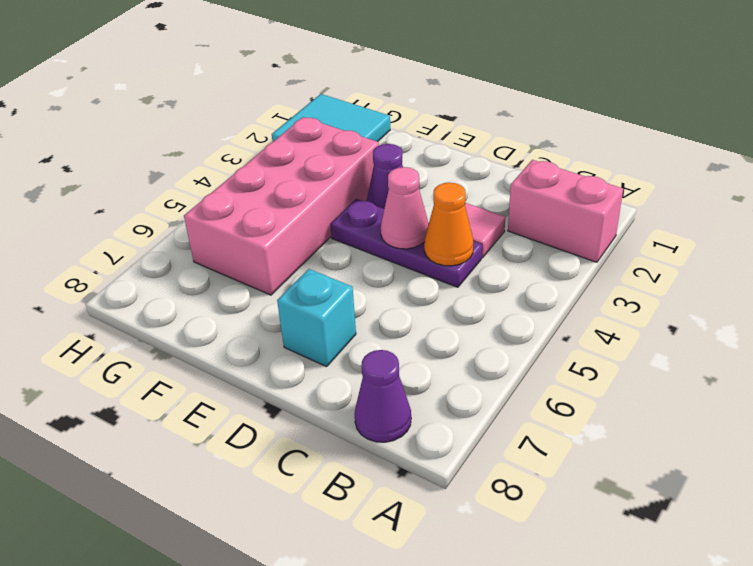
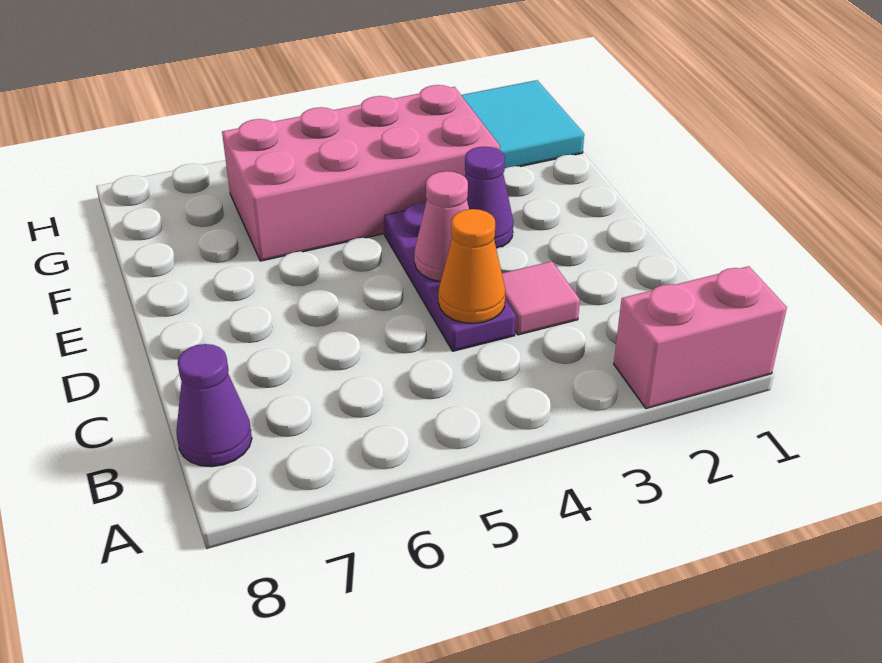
pink brick A2:B2 level 1 -> pink brick A1:A2 level 1
cyan brick D7 level 1 -> none

